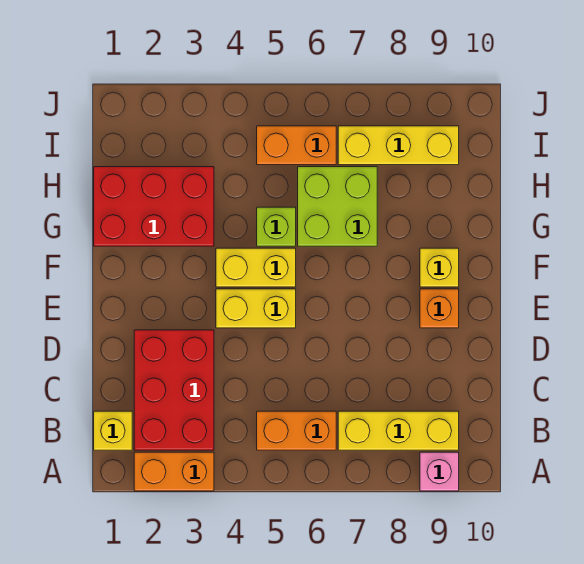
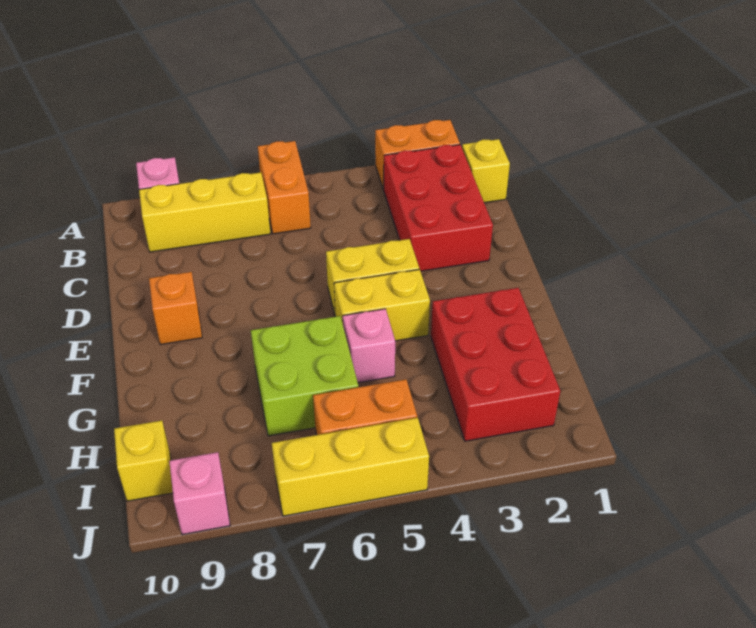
orange brick B5:B6 level 1 -> orange brick A6:B6 level 1
yellow brick F9 level 1 -> yellow brick I10 level 1
red brick G1:H3 level 1 -> red brick G2:I3 level 1
lime brick G5 level 1 -> pink brick G5 level 1
yellow brick I7:I9 level 1 -> yellow brick J5:J7 level 1
none -> pink brick J9 level 1

